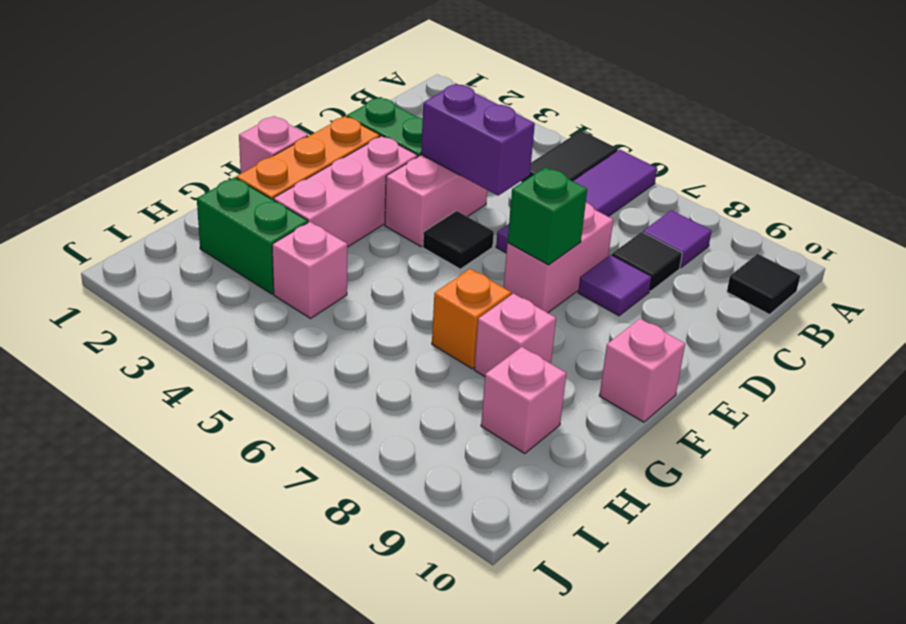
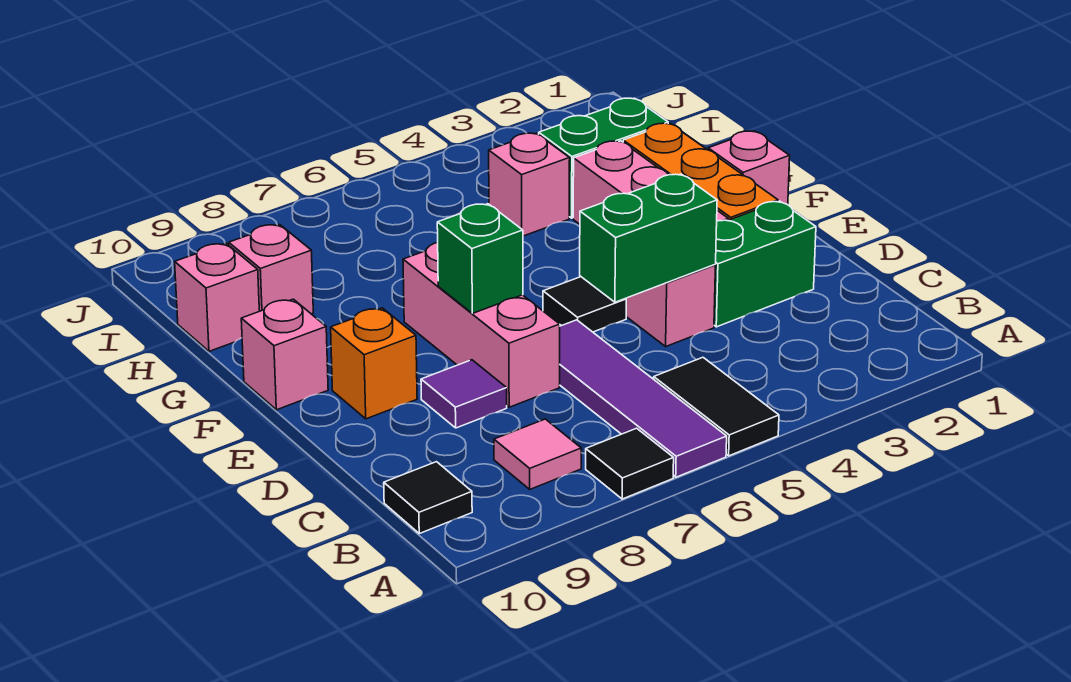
purple tile B8 level 1 -> pink tile B8 level 1
black tile C8 level 1 -> black tile A7 level 1
purple brick D4:D5 level 2 -> green brick D4:D5 level 2
pink brick D7:E7 level 1 -> pink brick D7:F7 level 1
orange brick G7 level 1 -> orange brick E9 level 1
pink brick G8 level 1 -> pink brick H10 level 1

